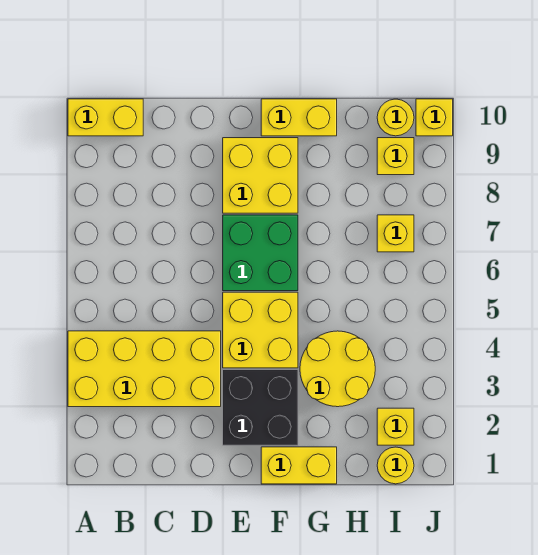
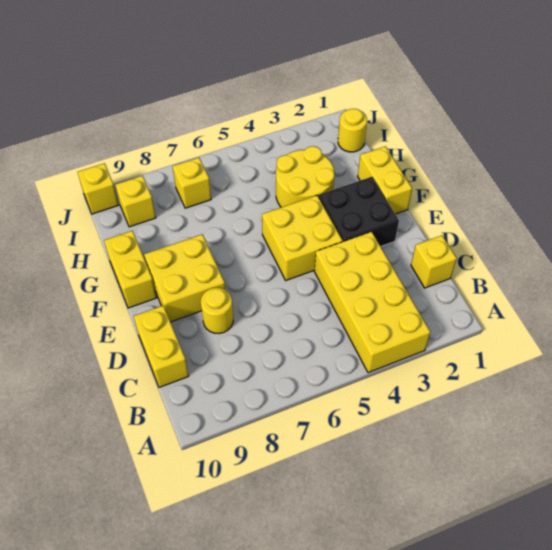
yellow brick A10:B10 level 1 -> yellow brick C10:D10 level 1
green brick E6:F7 level 1 -> none
yellow brick I2 level 1 -> yellow brick C1 level 1
yellow round brick I10 level 1 -> yellow round brick D8 level 1

